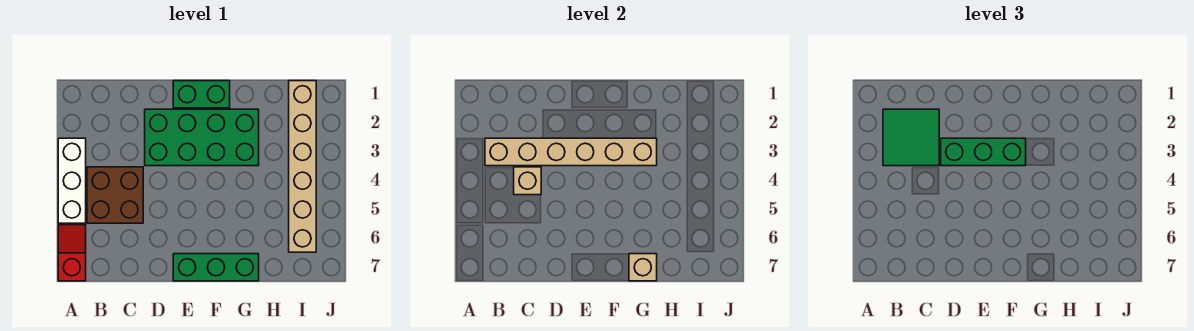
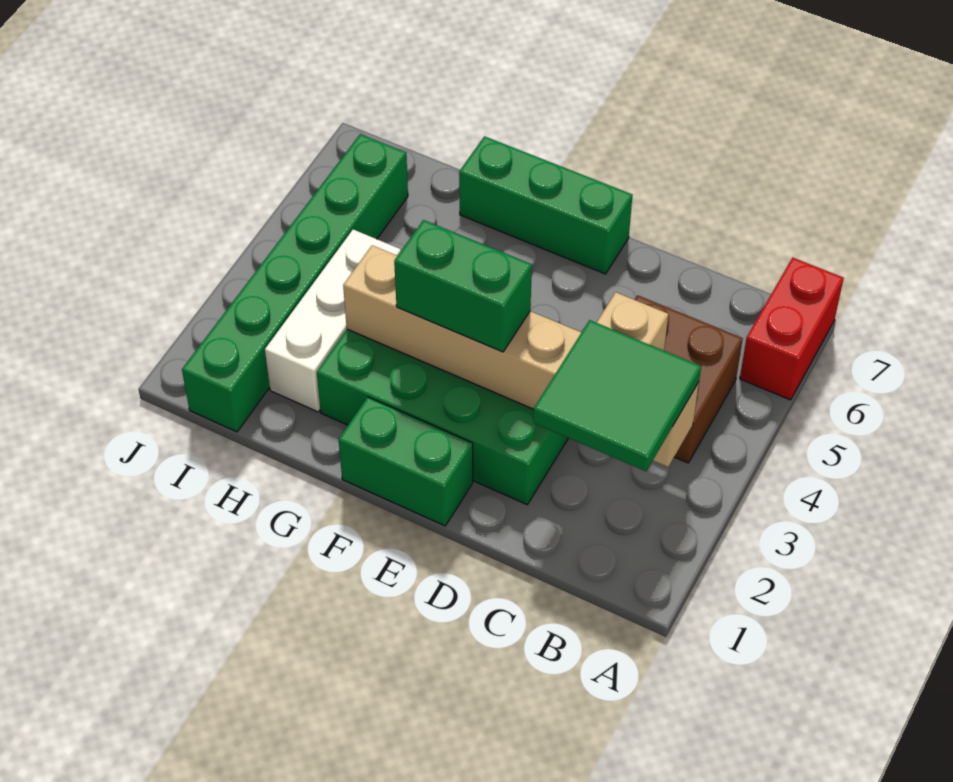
white brick A3:A5 level 1 -> white brick H2:H4 level 1
red slope A6:A7 level 1 top 7 -> red brick A6:A7 level 1
green brick D3:F3 level 3 -> green brick E3:F3 level 3
tan brick G7 level 2 -> none
tan brick I1:I6 level 1 -> green brick I1:I6 level 1

